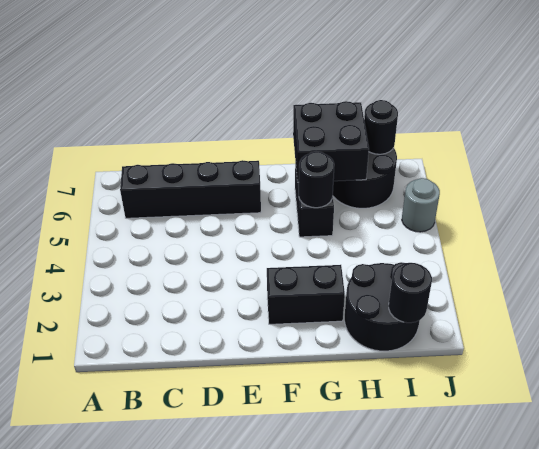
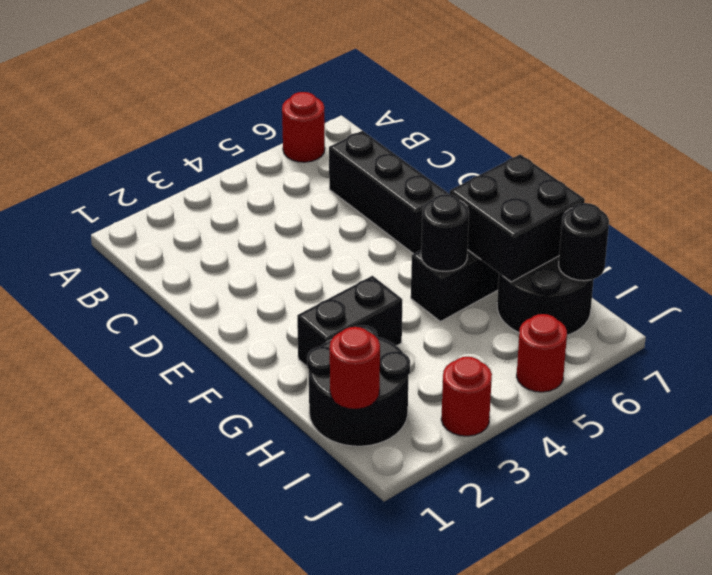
none -> red round brick A6 level 1
black brick B6:E6 level 1 -> black brick C6:E6 level 1
black brick F2:G2 level 1 -> black brick G2:G3 level 1
black round brick I1 level 2 -> red round brick I1 level 2
none -> red round brick J3 level 1
grey round brick J5 level 1 -> red round brick J5 level 1

